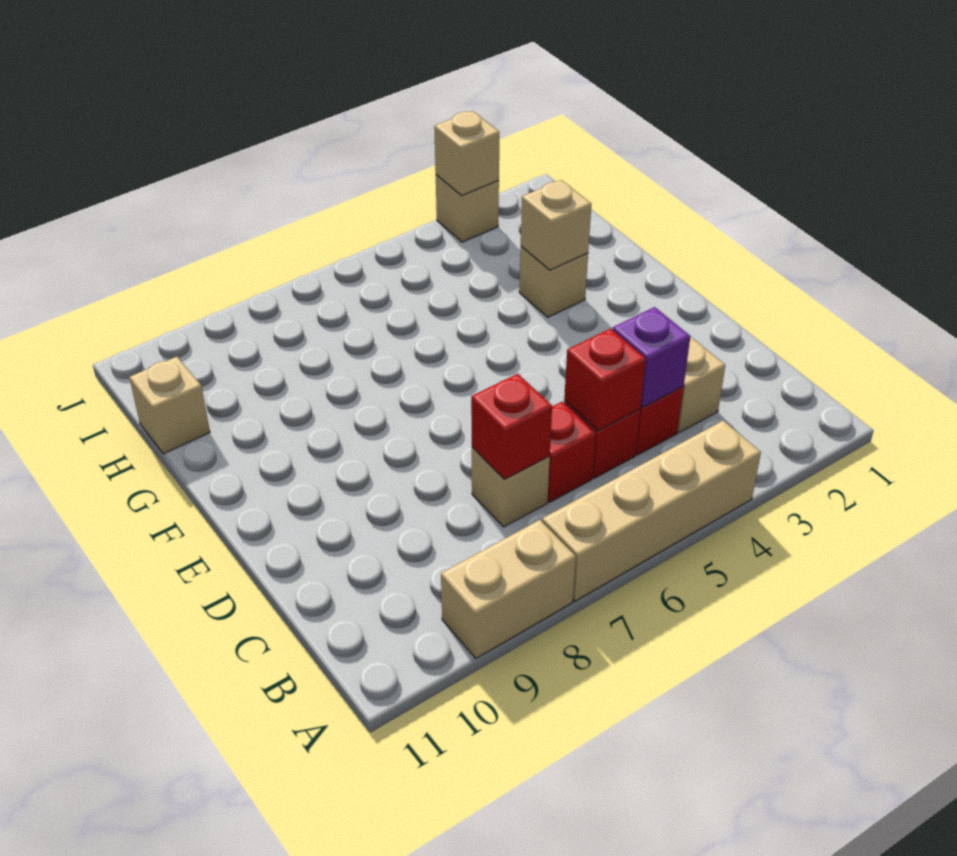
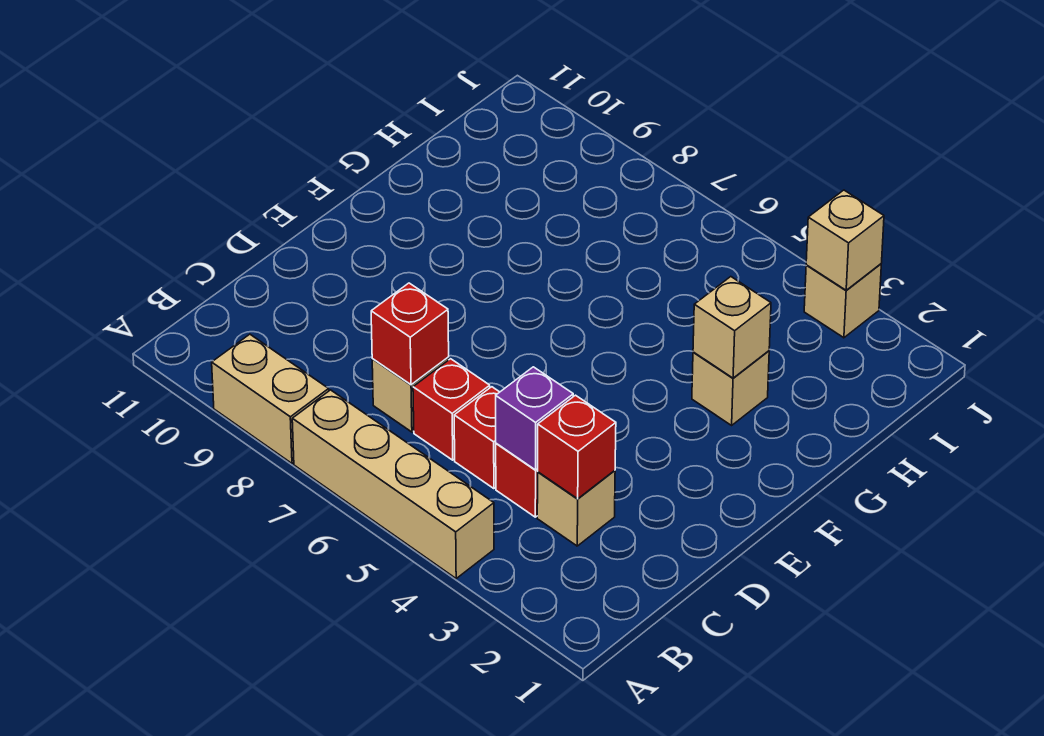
red brick C5 level 2 -> red brick C3 level 2
tan brick H11 level 1 -> none

